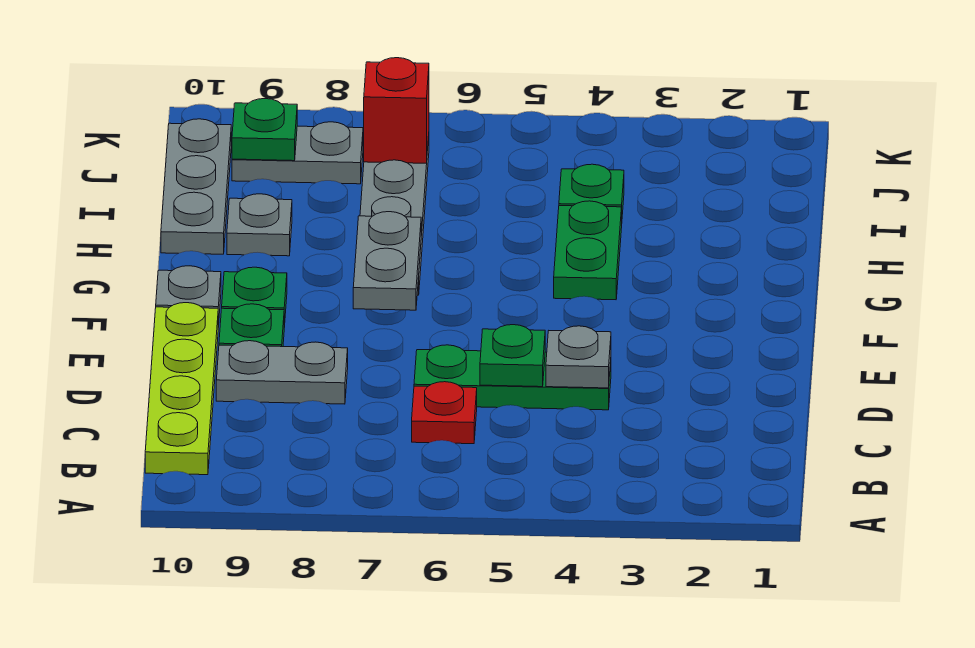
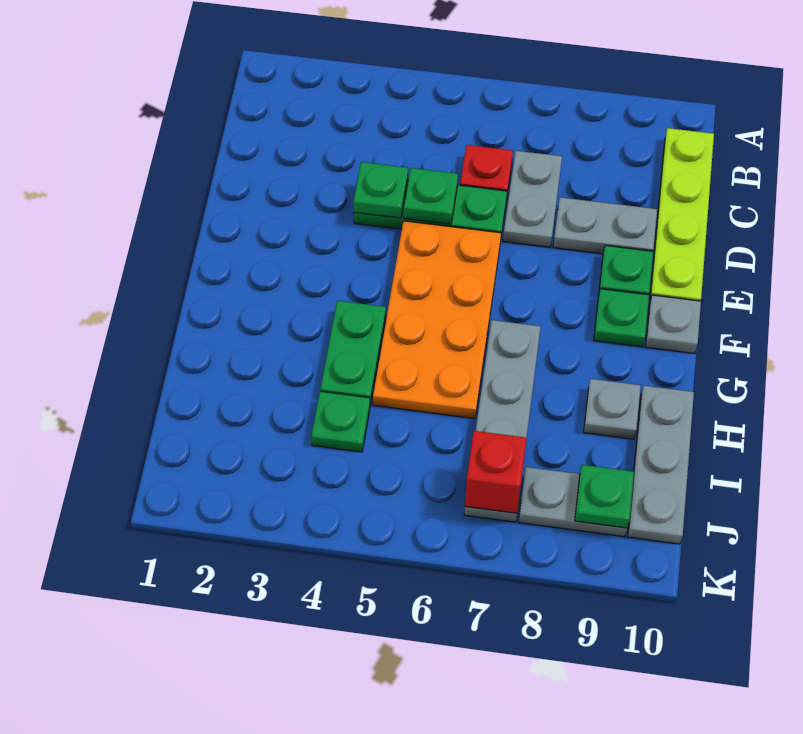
grey plate D4 level 2 -> green plate D4 level 2
none -> orange plate E5:H6 level 1
grey plate F7:G7 level 2 -> grey plate C7:D7 level 1

